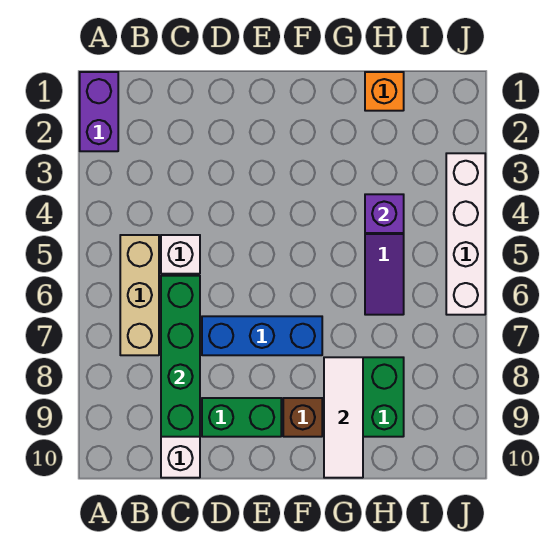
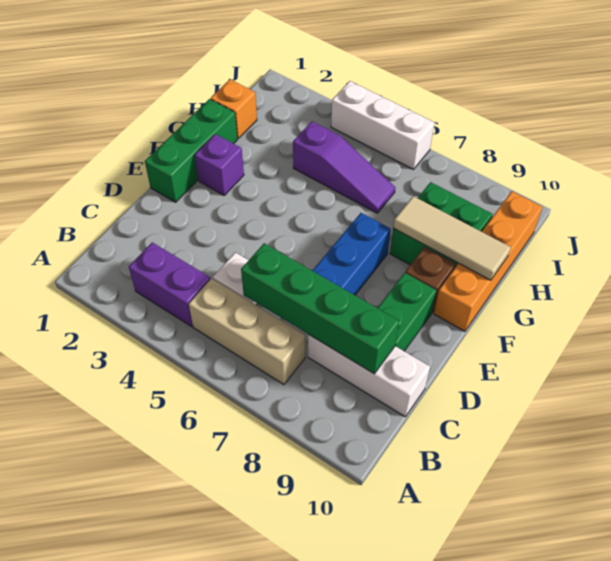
purple brick A1:A2 level 1 -> purple brick B3:B4 level 1
none -> green brick E1:G1 level 1
none -> orange brick F10:I10 level 1
white tile G8:G10 level 2 -> tan tile G8:G10 level 2
purple brick H4 level 2 -> purple brick F2 level 1
white brick J3:J6 level 1 -> white brick J4:J6 level 1

